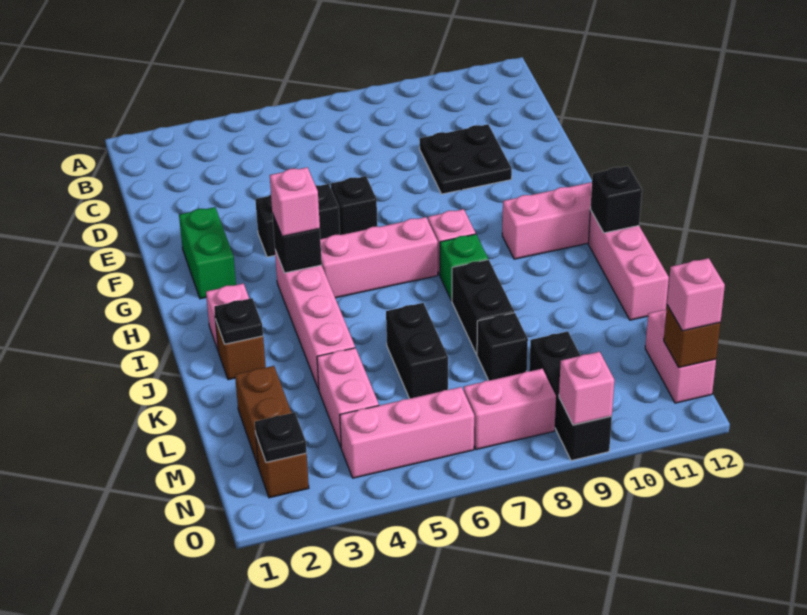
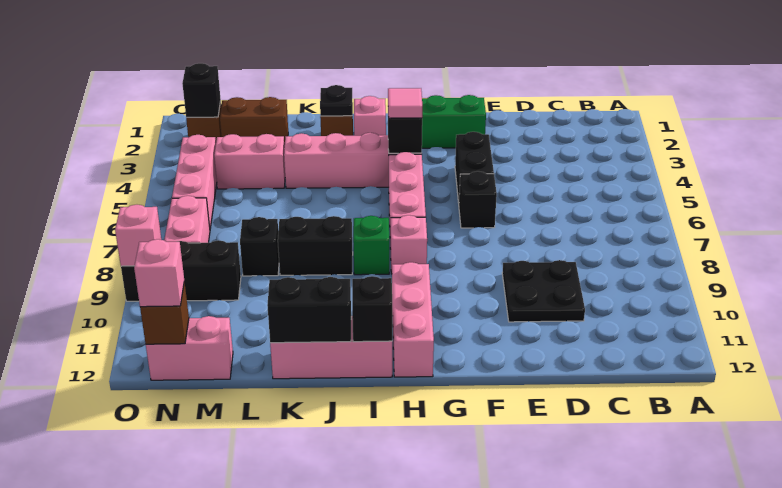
pink brick H4 level 3 -> pink tile H4 level 3
black brick K6:L6 level 1 -> black brick J12:K12 level 2
black plate N2 level 2 -> black brick N2 level 2

